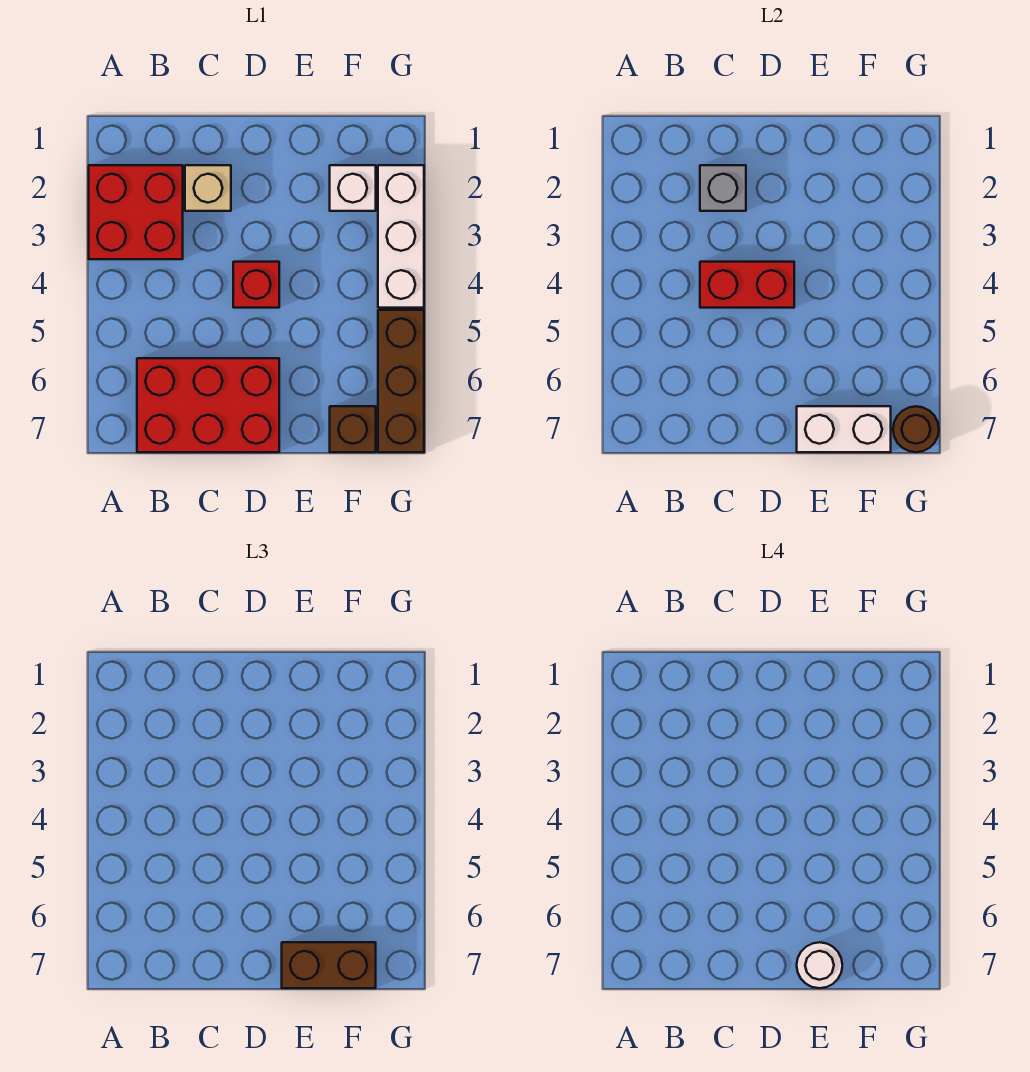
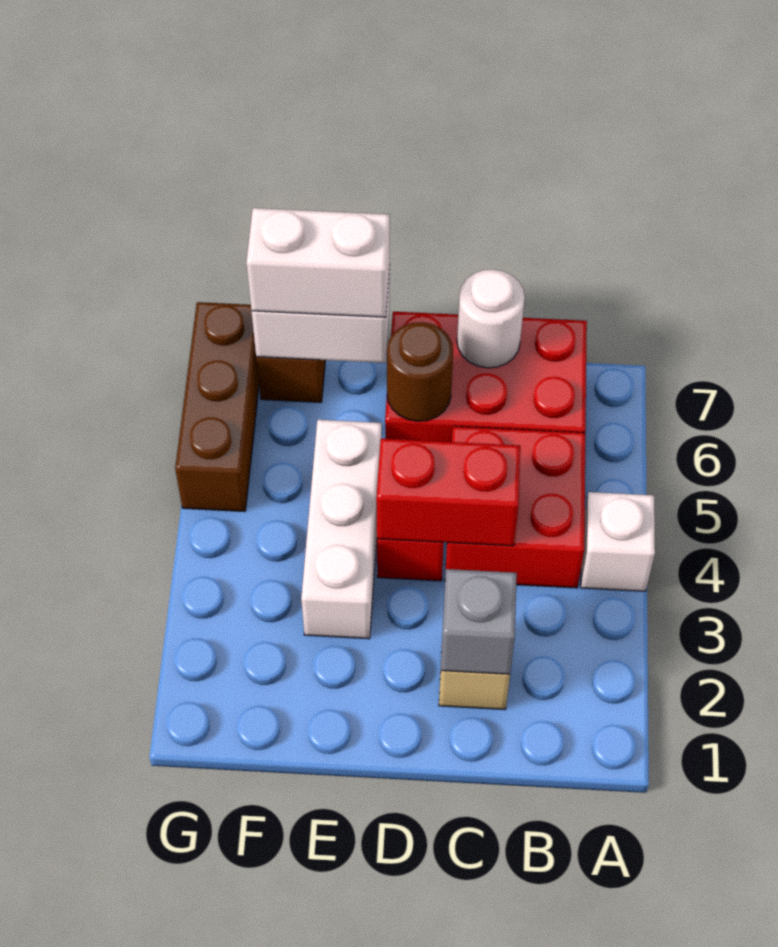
red brick A2:B3 level 1 -> red brick B4:C5 level 1
brown brick E7:F7 level 3 -> white brick E7:F7 level 3
white round brick E7 level 4 -> white round brick C7 level 2
white brick F2 level 1 -> white brick A4 level 1
white brick G2:G4 level 1 -> white brick E3:E5 level 1
brown round brick G7 level 2 -> brown round brick D6 level 2

